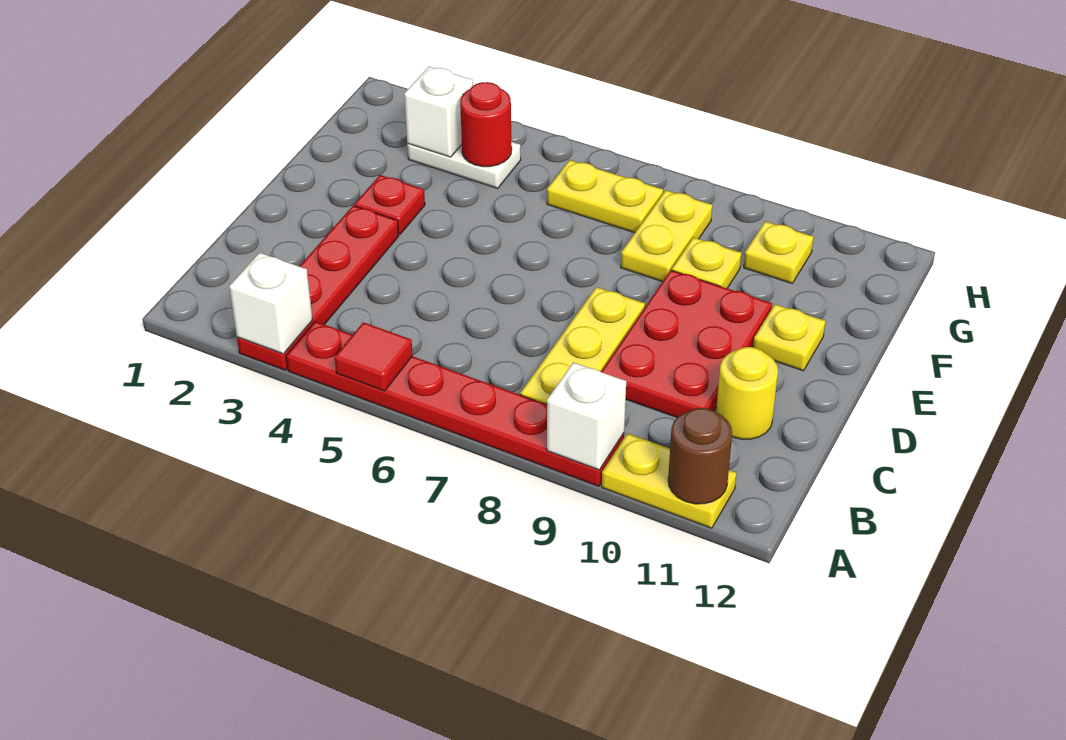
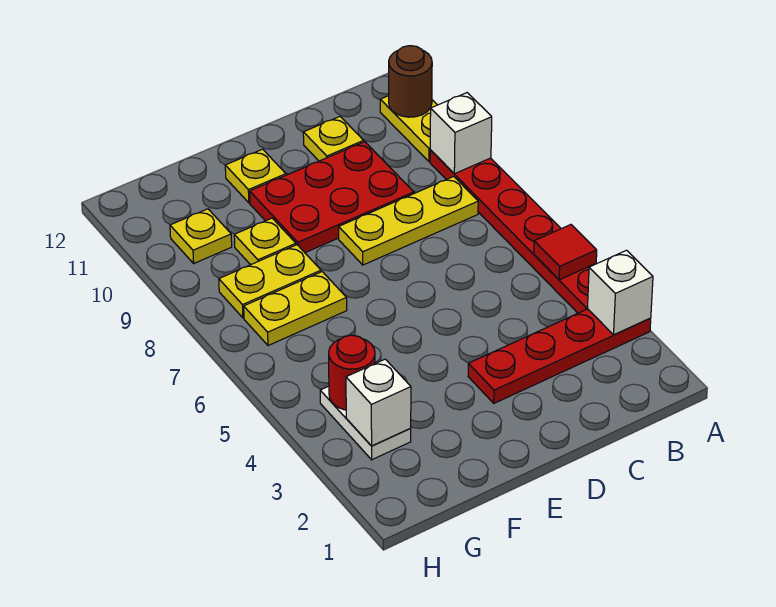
yellow round brick C11 level 1 -> yellow plate C11 level 1
red plate E3 level 1 -> none
yellow plate G6:G7 level 1 -> yellow plate F7:G7 level 1

